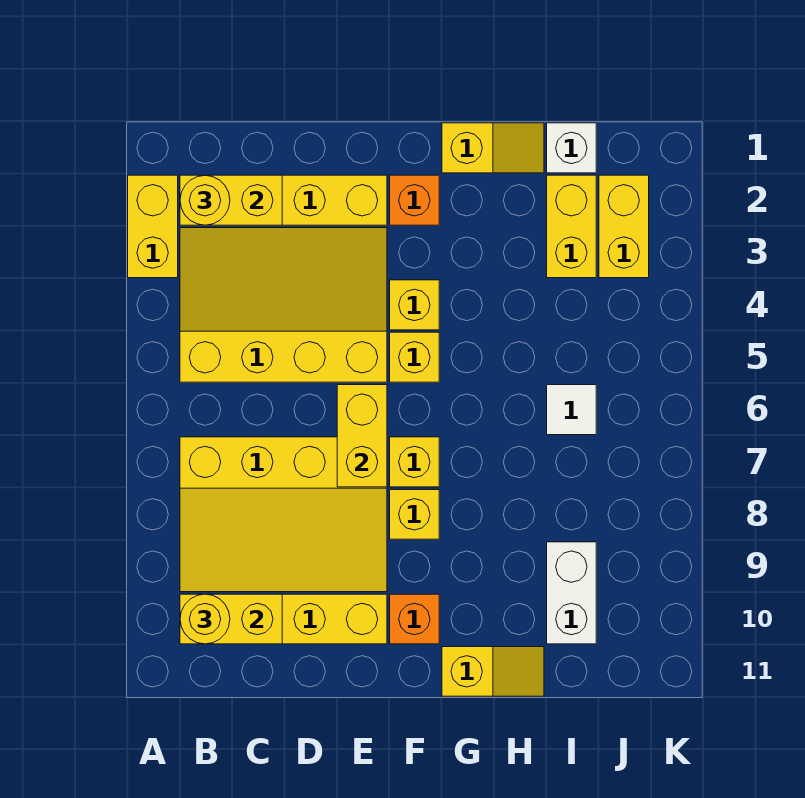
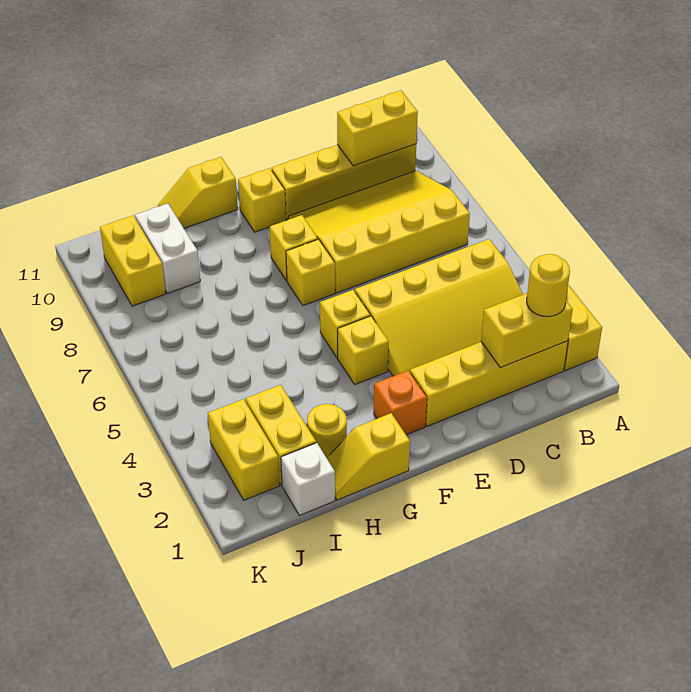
yellow round brick B10 level 3 -> yellow round brick H2 level 1
yellow brick E6:E7 level 2 -> yellow brick J9:J10 level 1
orange brick F10 level 1 -> yellow brick F10 level 1
white tile I6 level 1 -> none

